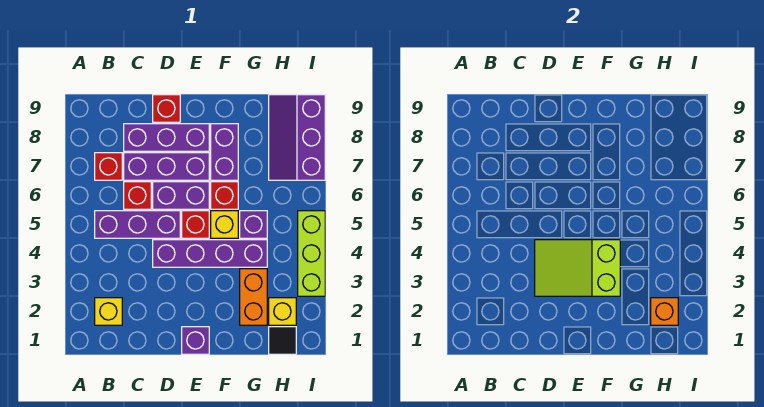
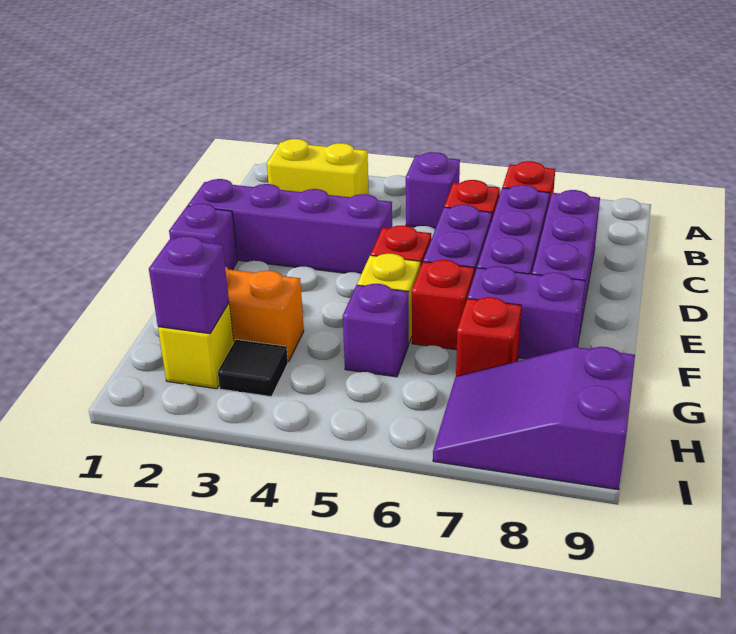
yellow brick B2 level 1 -> yellow brick B2:B3 level 1
purple brick B5:D5 level 1 -> purple brick B5 level 1
lime slope D3:F4 level 2 top F -> none
purple brick D4:G4 level 1 -> purple brick D1:D4 level 1
red brick D9 level 1 -> red brick G7 level 1
black tile H1 level 1 -> black tile H3 level 1
orange brick H2 level 2 -> purple brick H2 level 2
purple slope H7:I9 level 1 top I -> purple slope H7:I9 level 1 top 9
lime brick I3:I5 level 1 -> none

